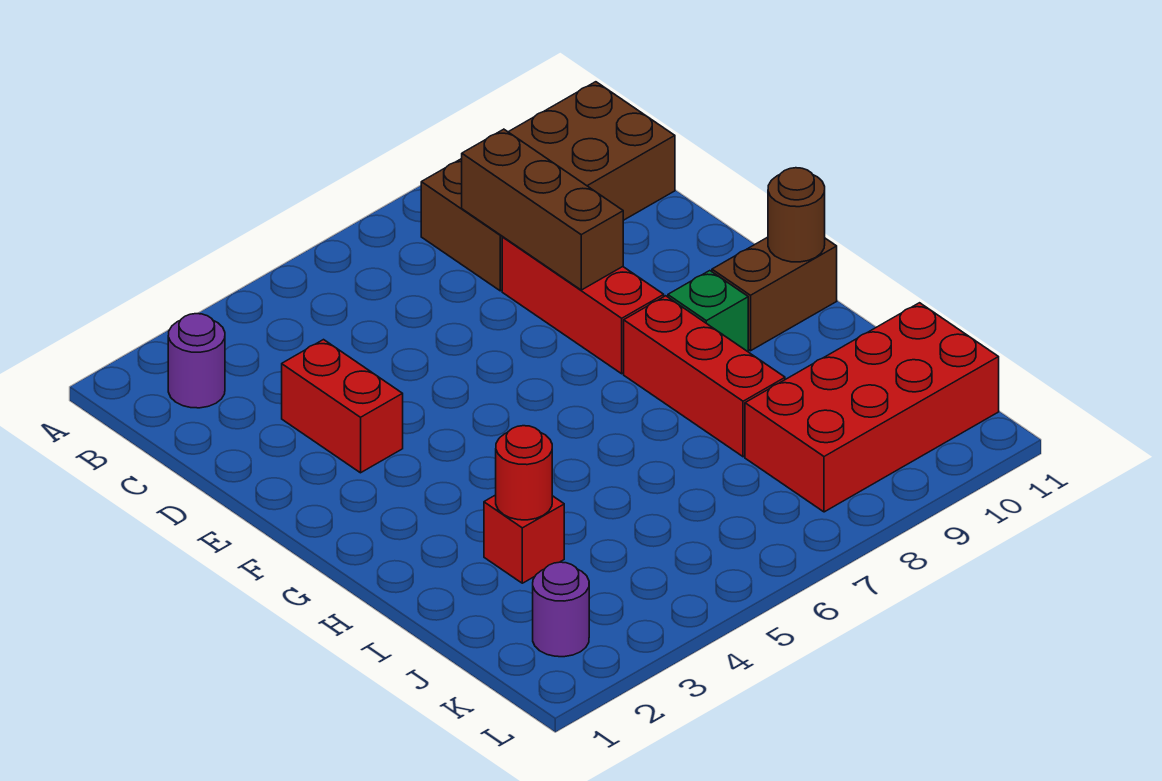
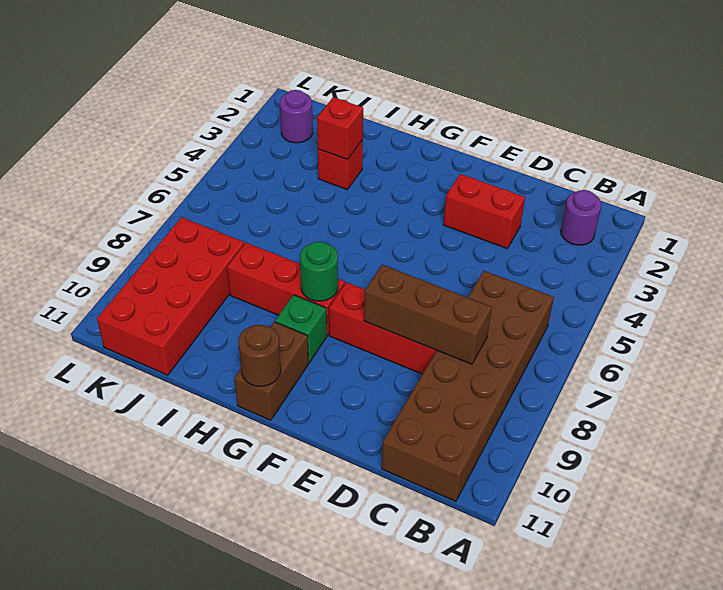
brown brick B8:C11 level 1 -> brown brick B6:C11 level 1
none -> green round brick G8 level 2
red round brick I3 level 2 -> red brick I3 level 2

